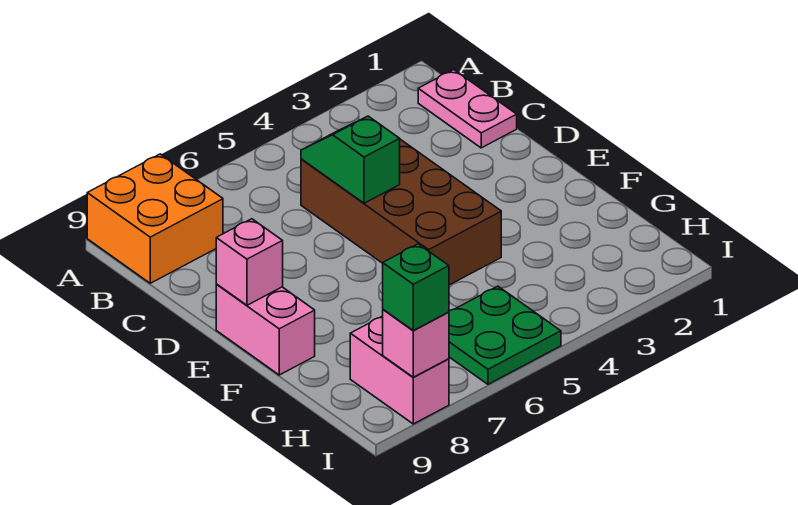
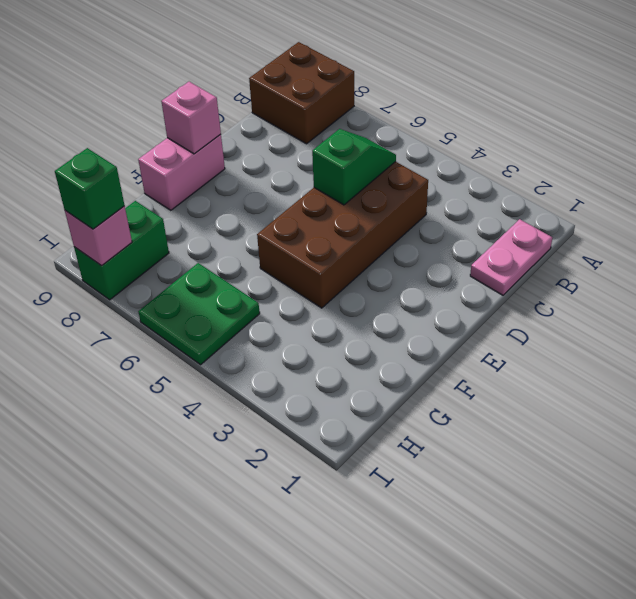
orange brick A8:B9 level 1 -> brown brick A8:B9 level 1
pink brick H8:I8 level 1 -> green brick H8:I8 level 1

